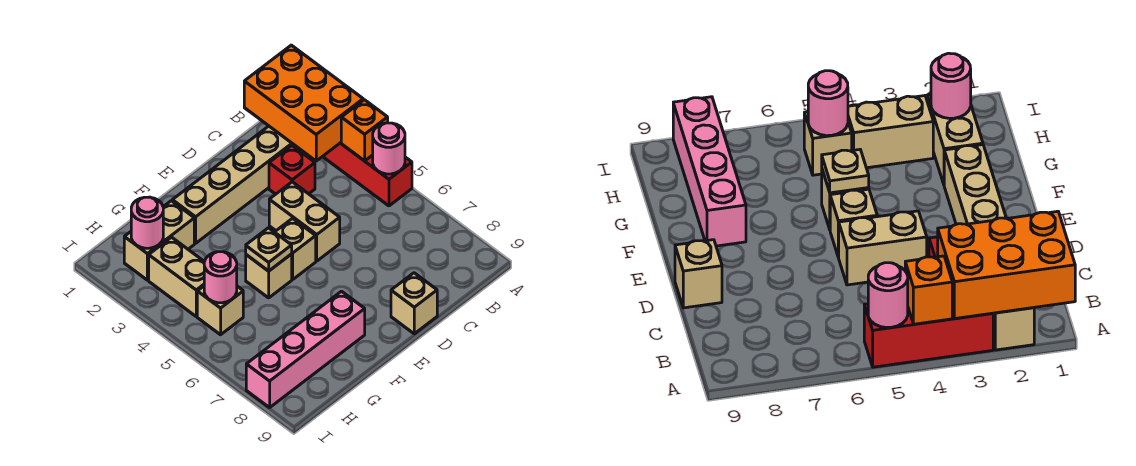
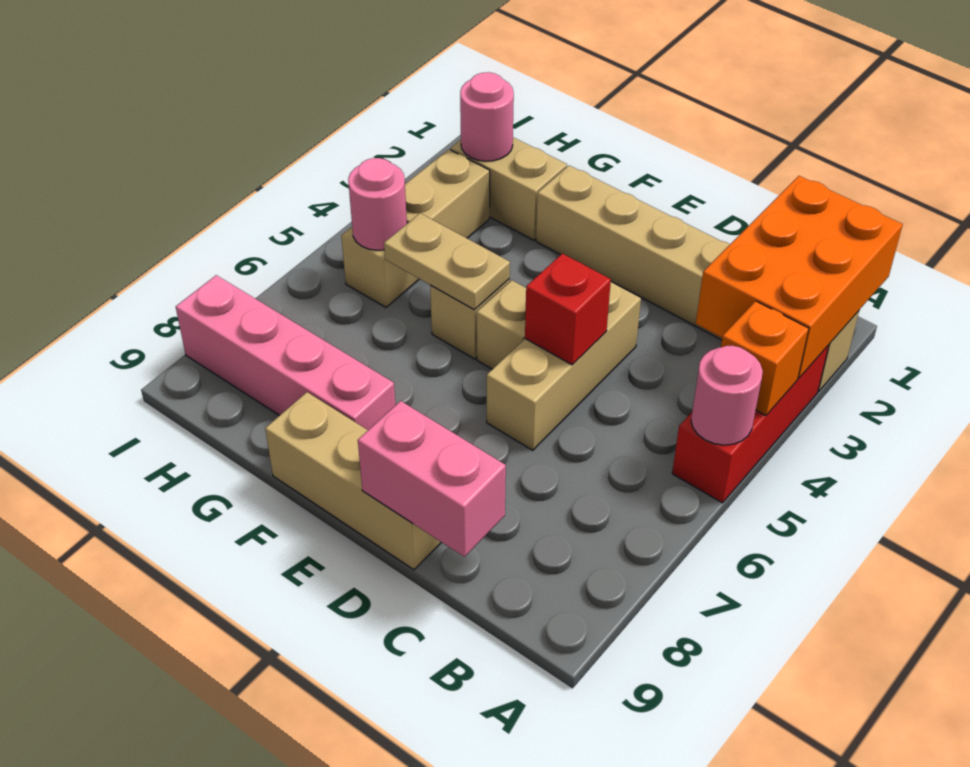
red brick C3 level 1 -> red brick D5 level 2
none -> pink brick C9:D9 level 2
tan brick D4:D5 level 1 -> tan brick D4:D6 level 1
tan brick D9 level 1 -> tan brick D9:F9 level 1
tan plate F5 level 2 -> tan plate F5:G5 level 2

